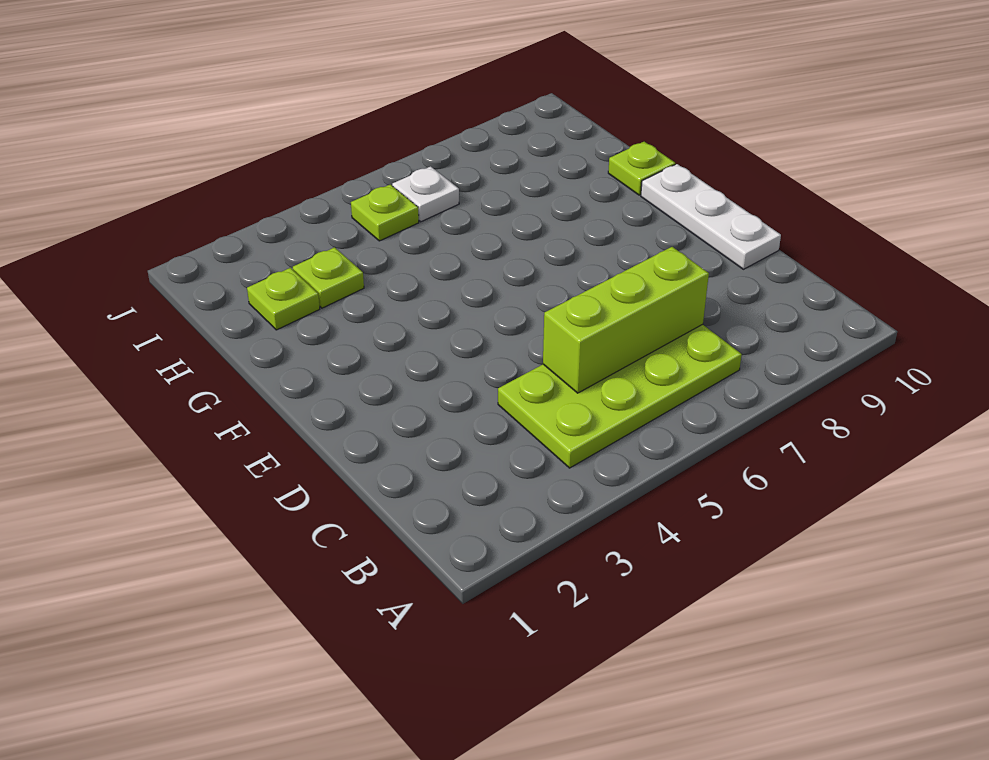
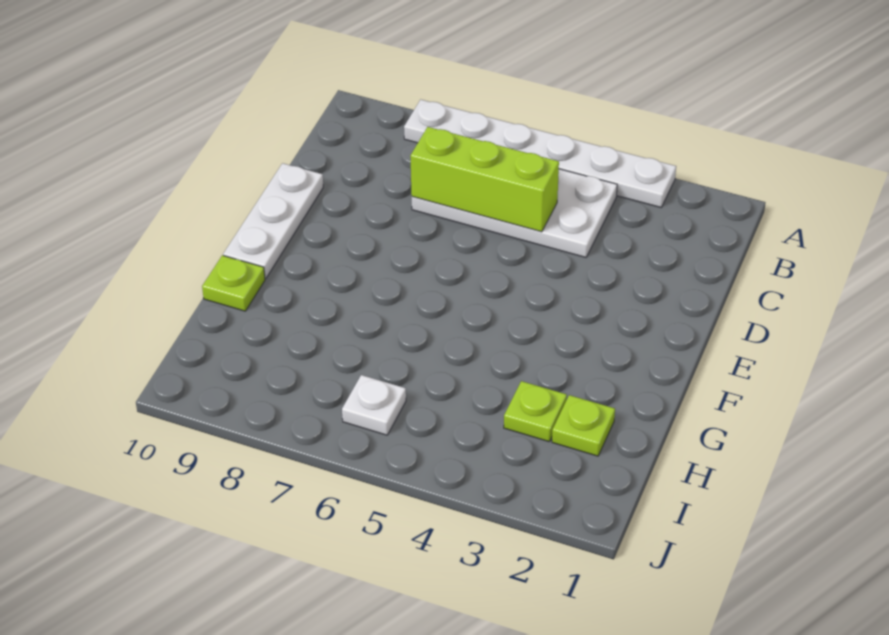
none -> white plate A3:A8 level 1
lime plate B4:C7 level 1 -> white plate B4:C7 level 1
lime plate I5 level 1 -> none

